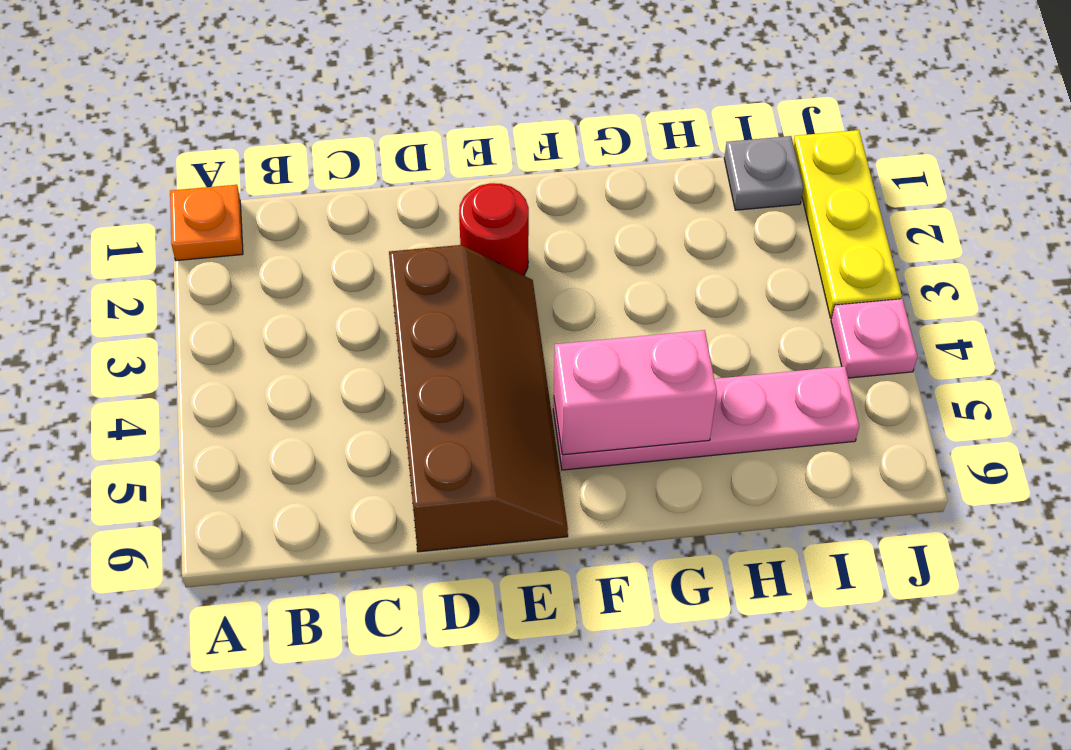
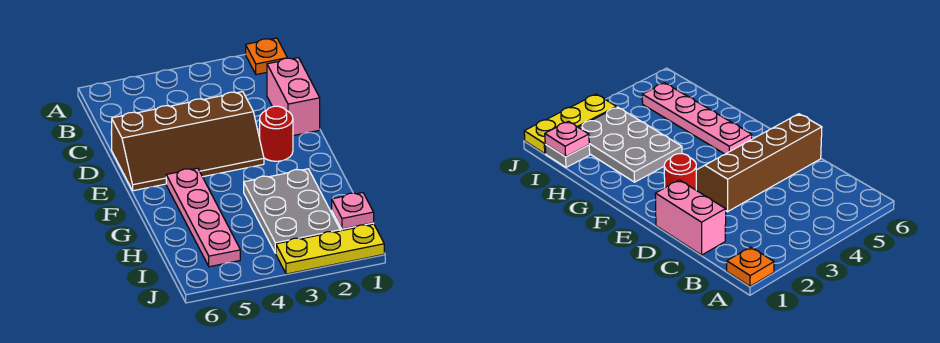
pink brick F5:G5 level 2 -> pink brick C1:D1 level 1
none -> grey plate G2:I3 level 1
pink plate J4 level 1 -> pink plate I1 level 2

